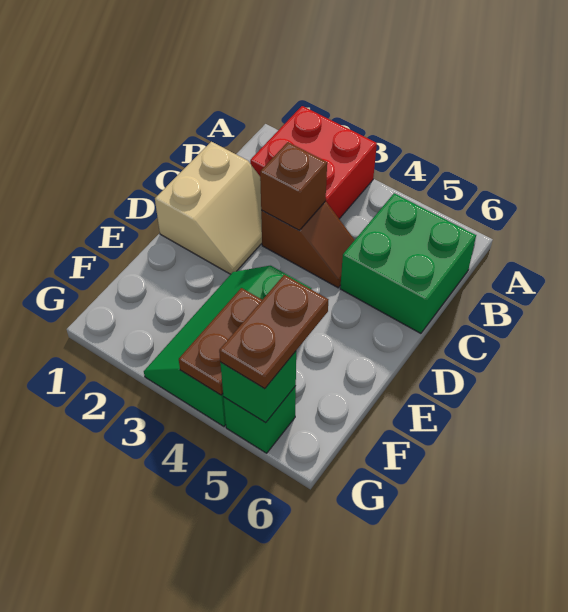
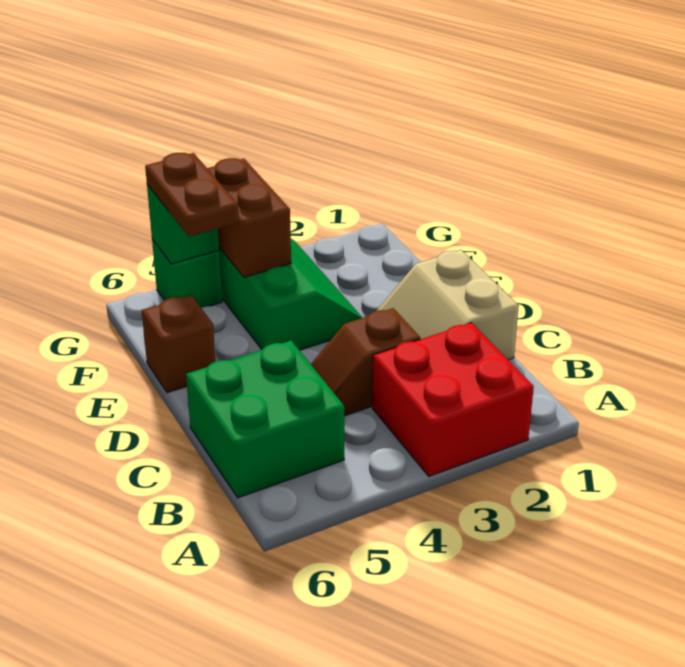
brown brick C3 level 2 -> brown brick E6 level 1
brown plate F4:G4 level 2 -> brown brick F4:G4 level 2

